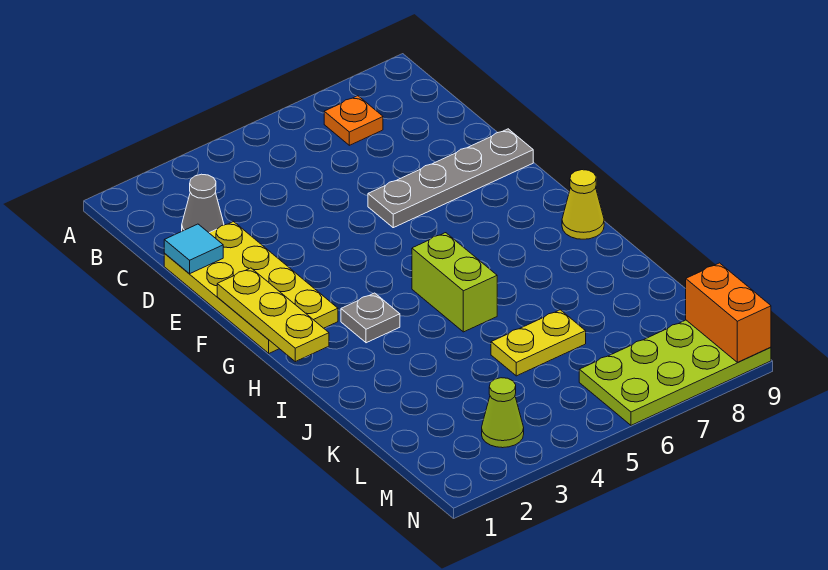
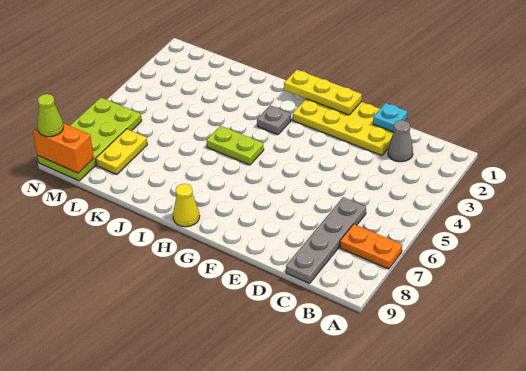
orange plate B7 level 1 -> orange plate A7:B7 level 1
cyan tile D1 level 2 -> cyan plate D1 level 2
grey plate E6:E9 level 1 -> grey plate C6:C9 level 1
lime brick H5:I5 level 1 -> lime plate H5:I5 level 1
yellow plate K5:K6 level 1 -> yellow plate L7:L8 level 1
lime cone M3 level 1 -> lime cone N9 level 3

